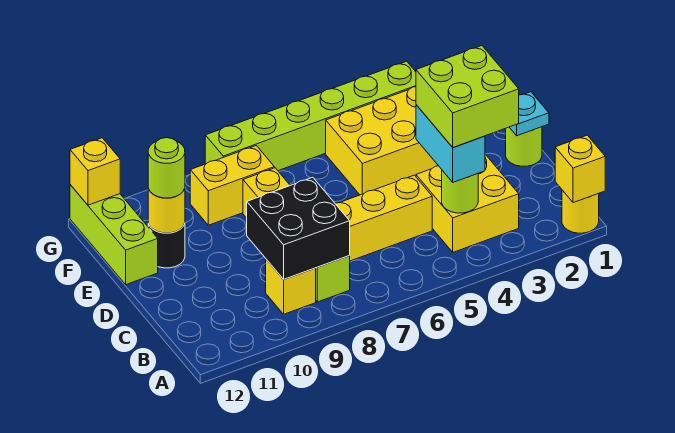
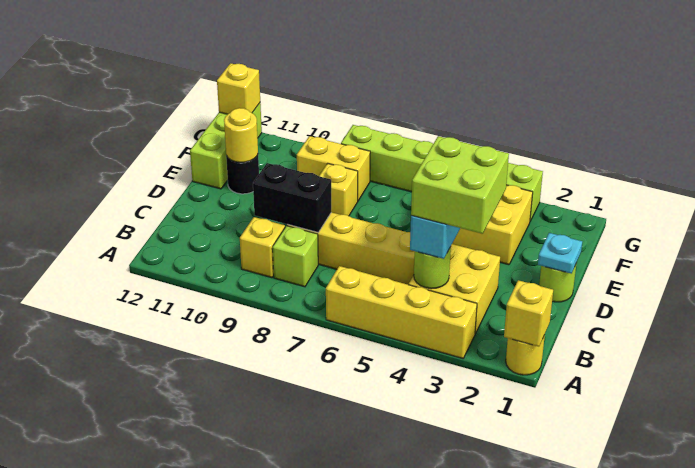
none -> yellow brick A3:A6 level 1
black brick B8:C9 level 2 -> black brick C8:C9 level 2
lime round brick E11 level 3 -> none

